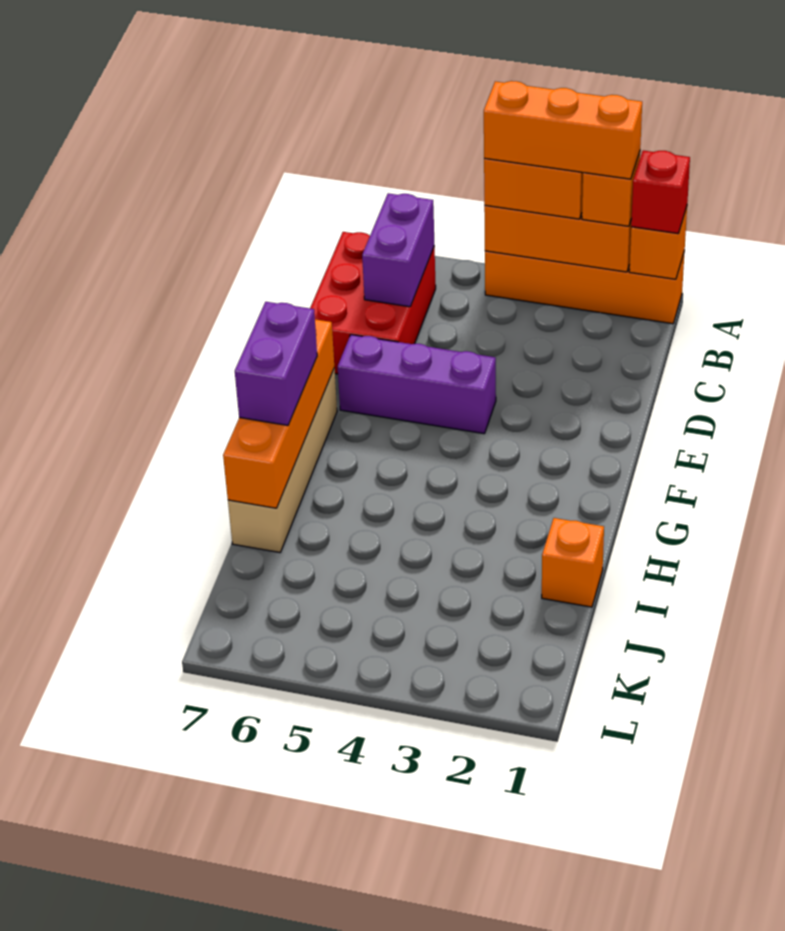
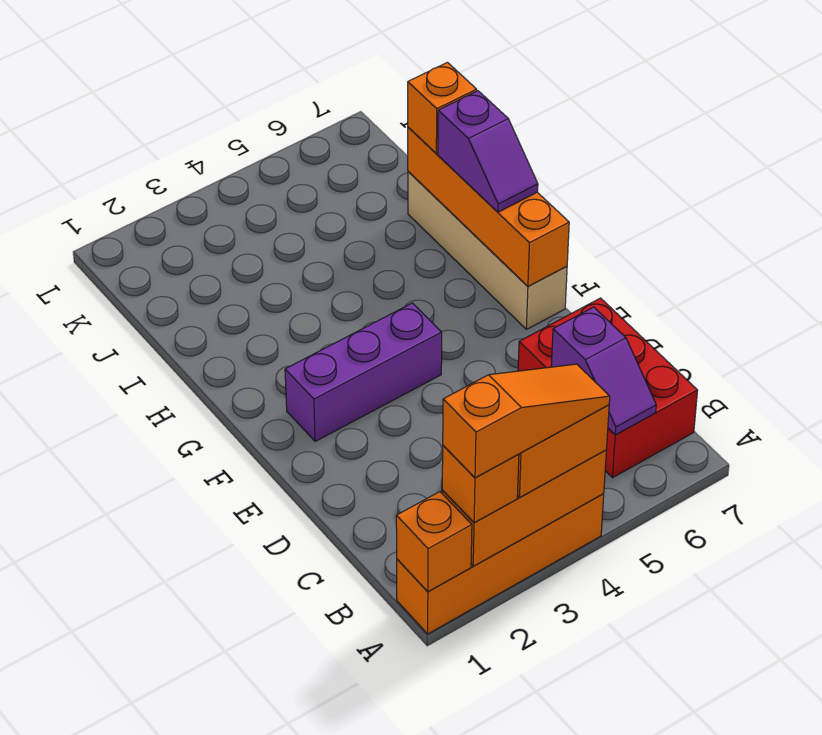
red brick A1 level 3 -> none
orange brick A2:A4 level 4 -> orange slope A2:A4 level 4 top 2
purple brick B6:C6 level 2 -> purple slope B6:C6 level 2 top C
purple brick E4:E6 level 1 -> purple brick F2:F4 level 1
purple brick G7:H7 level 3 -> purple slope G7:H7 level 3 top H
orange brick I1 level 1 -> orange brick I7 level 3

